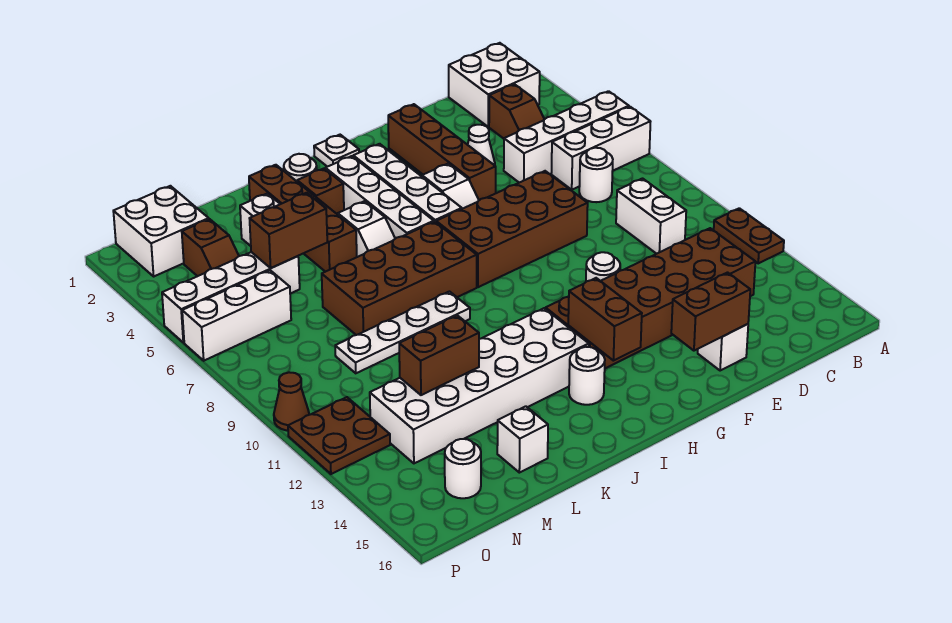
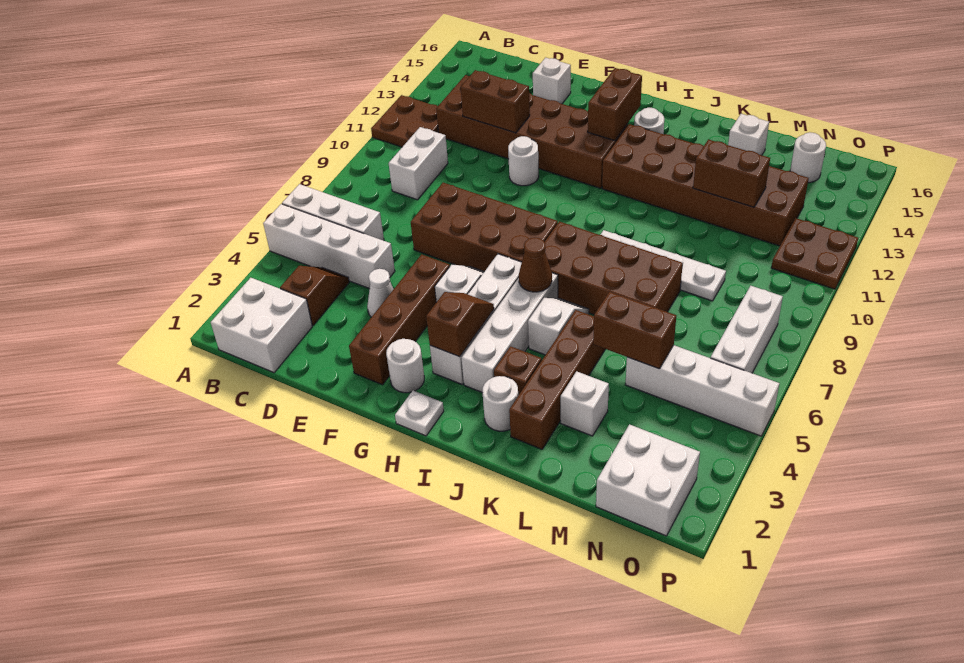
brown plate A11:A12 level 1 -> brown plate A11:B12 level 1
white round brick C7 level 1 -> white round brick G2 level 1
brown brick E15:F15 level 2 -> brown brick D12:E12 level 2
white brick I12:N13 level 1 -> brown brick I12:N13 level 1
brown slope N3:N4 level 1 top 3 -> brown slope H3:H4 level 2 top 3
white brick N6:P6 level 1 -> white brick O6:O8 level 1
brown cone P10 level 1 -> brown cone I6 level 2

